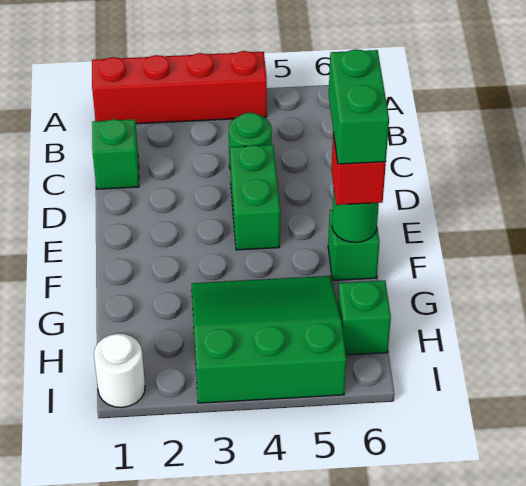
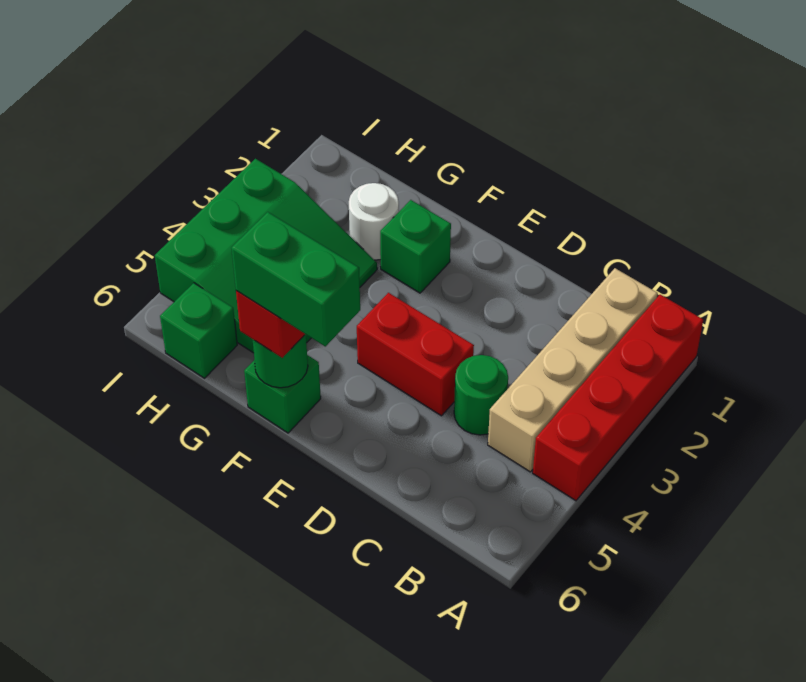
none -> tan brick B1:B4 level 1
green brick C1 level 1 -> green brick F2 level 1
green brick D4:E4 level 1 -> red brick D4:E4 level 1
white round brick I1 level 1 -> white round brick G2 level 1

